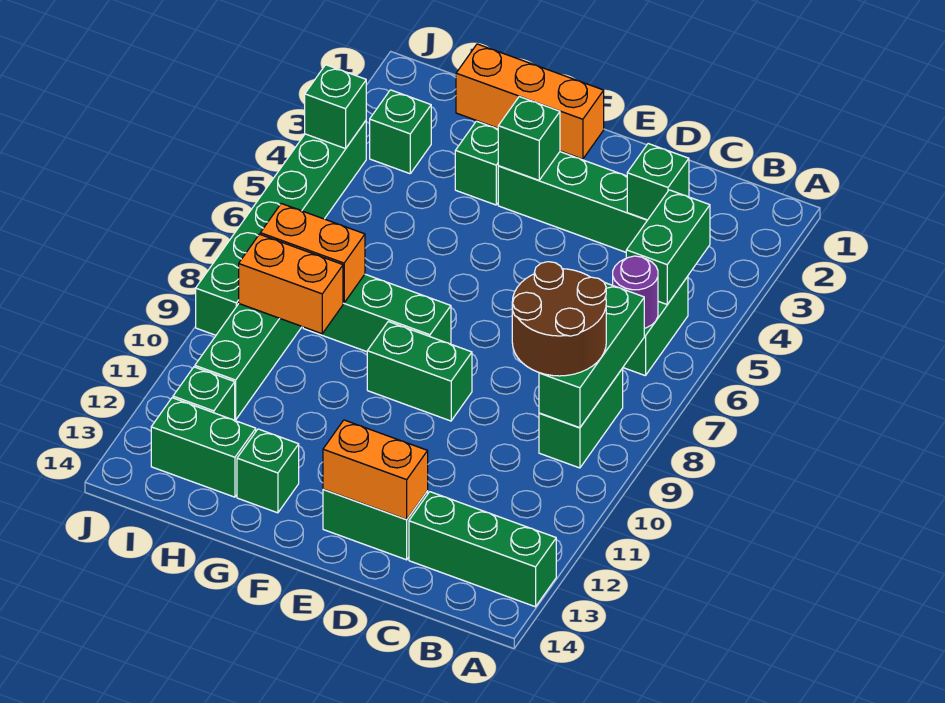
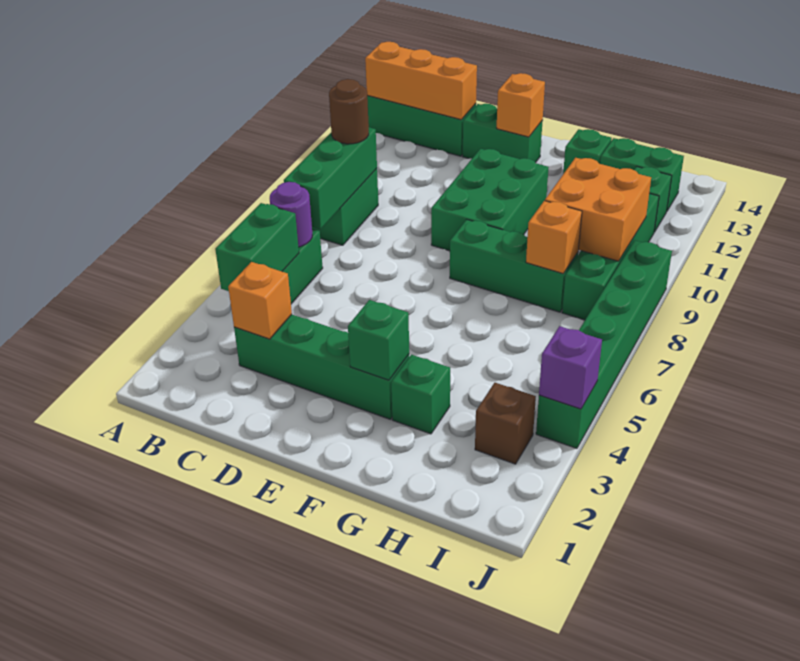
brown round brick B8:C9 level 3 -> brown round brick B9 level 3
green brick C3 level 2 -> orange brick C3 level 2
orange brick D13:E13 level 2 -> orange brick E13 level 2
green brick E9:F9 level 1 -> green brick E9:F11 level 1
orange brick F1:H1 level 1 -> orange brick A13:C13 level 2
orange brick H8:I8 level 2 -> orange brick H8 level 2
orange brick H9:I9 level 2 -> orange brick H9:I10 level 2
green brick I3 level 1 -> brown brick I3 level 1
green brick J4 level 2 -> purple brick J4 level 2

